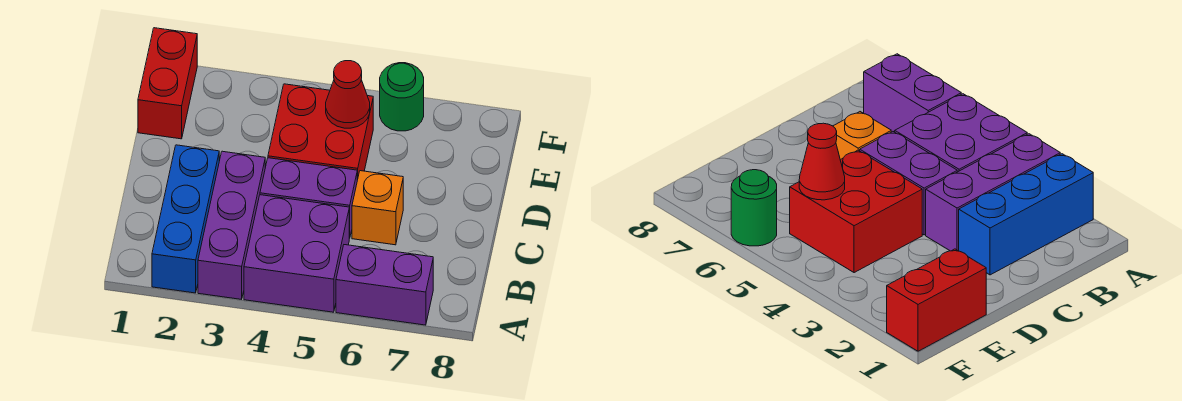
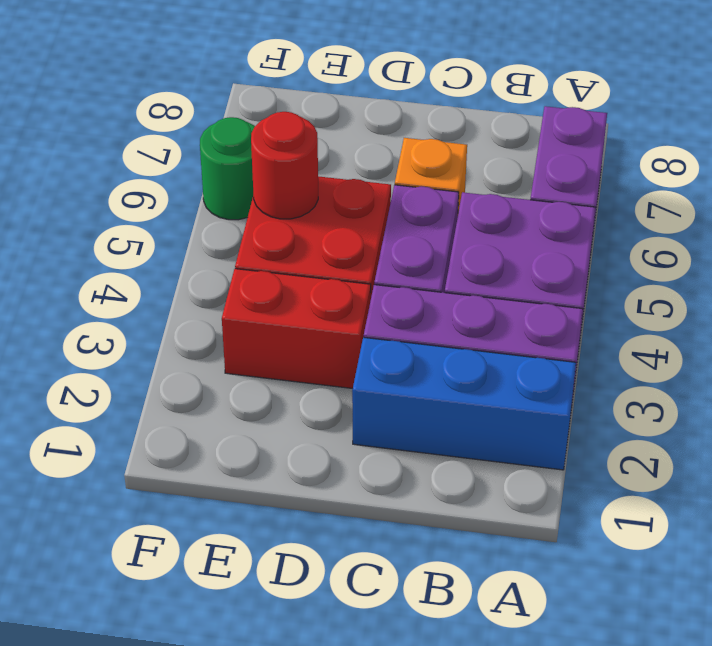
red brick E1:F1 level 1 -> red brick D3:E3 level 1
red cone E5 level 2 -> red round brick E5 level 2

